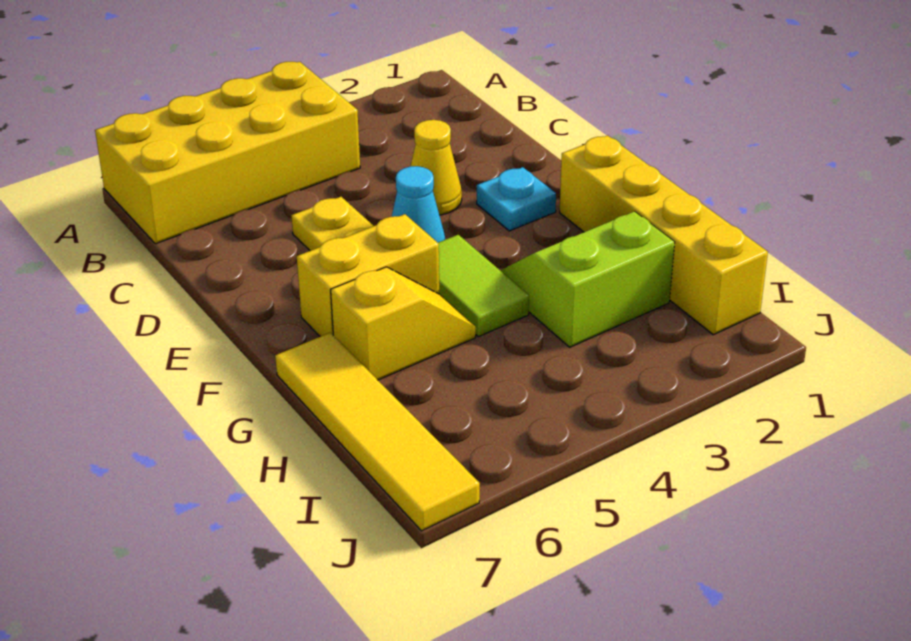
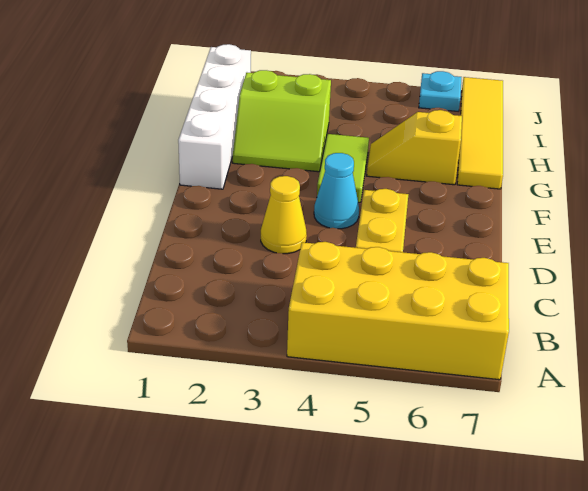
cyan plate E2 level 1 -> cyan plate J6 level 1
yellow brick F1:I1 level 1 -> white brick F1:I1 level 1
yellow brick F5:F6 level 1 -> none

